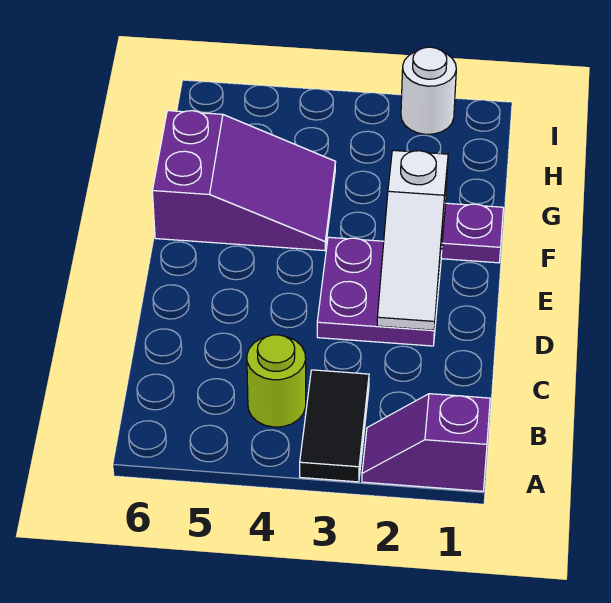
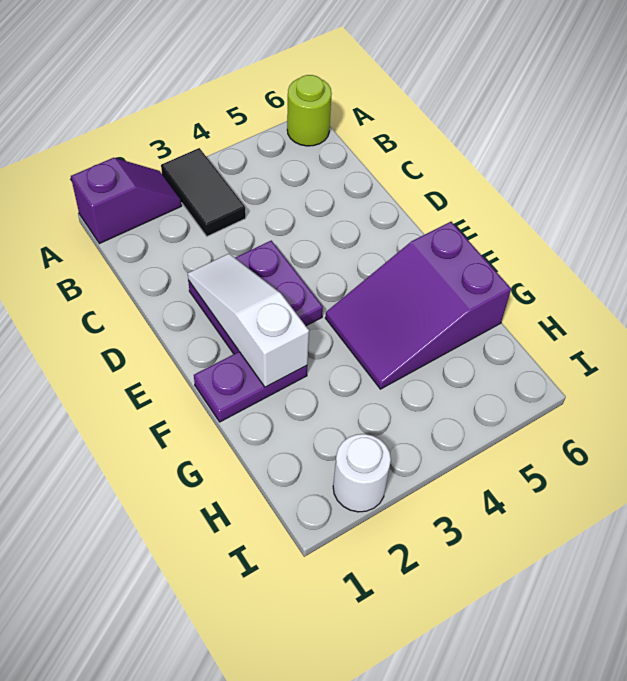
lime round brick B4 level 1 -> lime round brick A6 level 1

